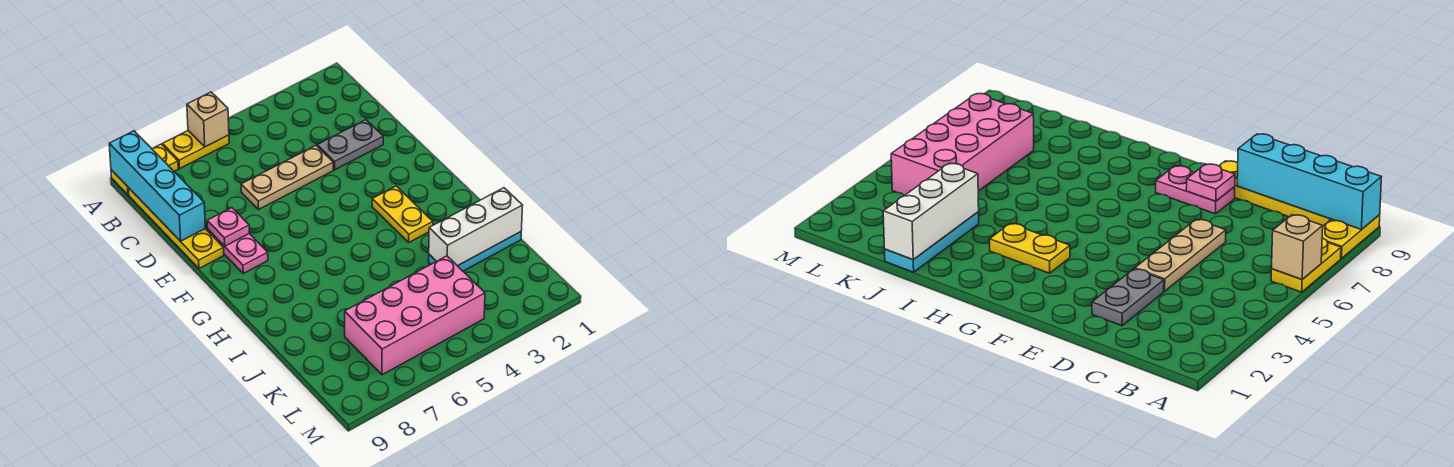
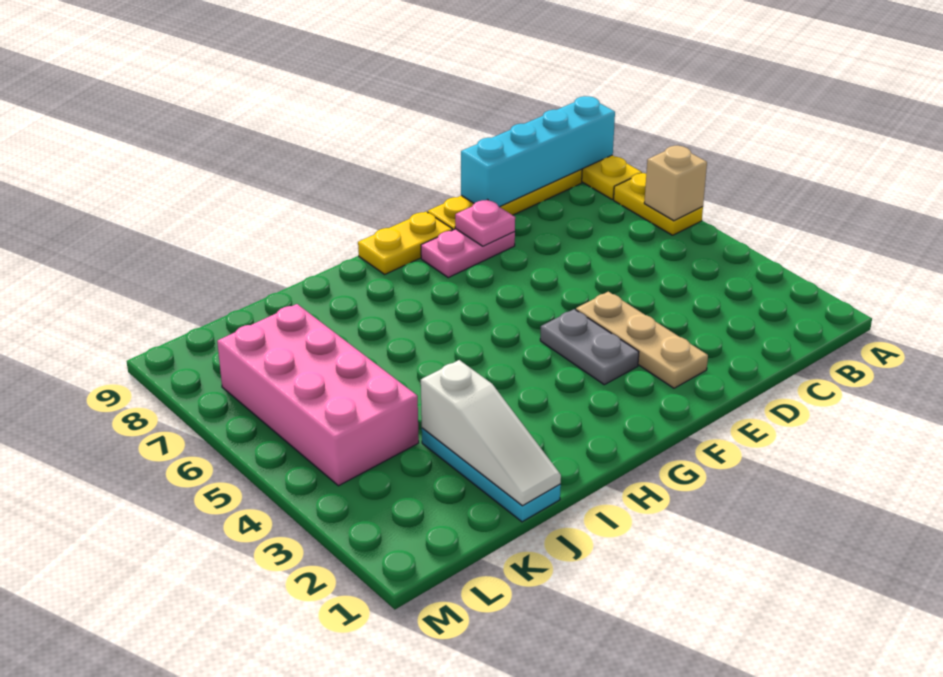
grey plate D2:D3 level 1 -> grey plate F3:F4 level 1
tan plate D4:D6 level 1 -> tan plate E2:E4 level 1
yellow plate G3:H3 level 1 -> yellow plate F9:G9 level 1
white brick J1:J3 level 2 -> white slope J1:J3 level 2 top 3

